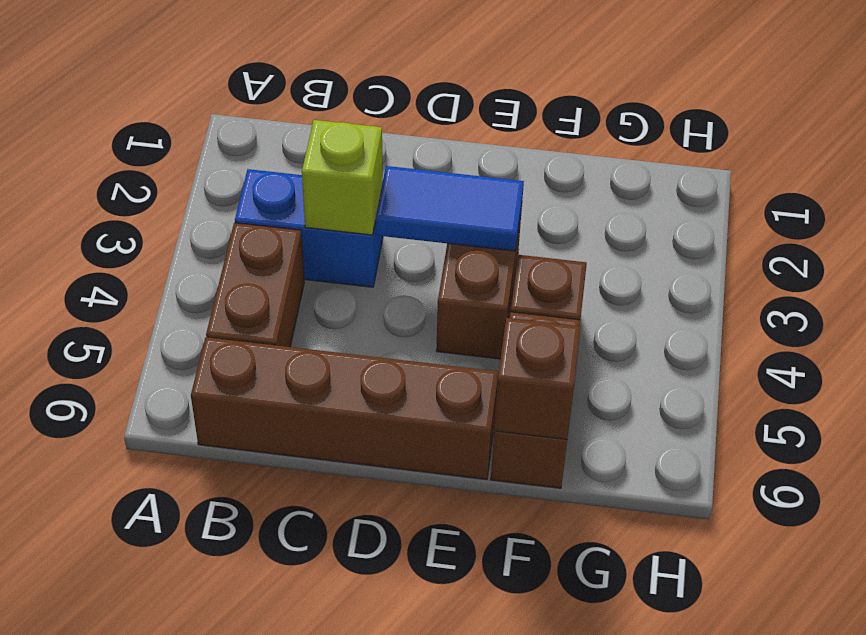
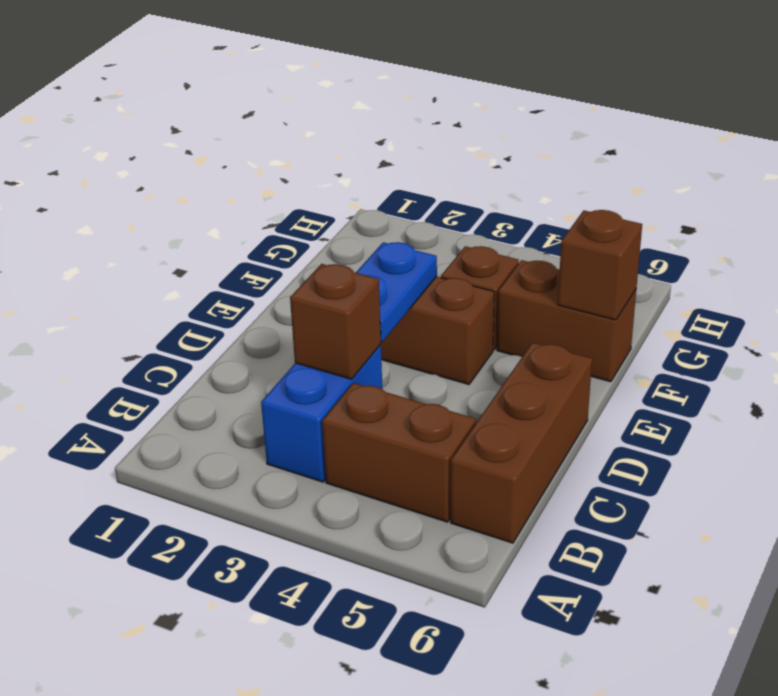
brown brick B6:E6 level 1 -> brown brick B6:D6 level 1
lime brick C3 level 2 -> brown brick C3 level 2
blue tile D3:E3 level 2 -> blue plate D3:E3 level 2

